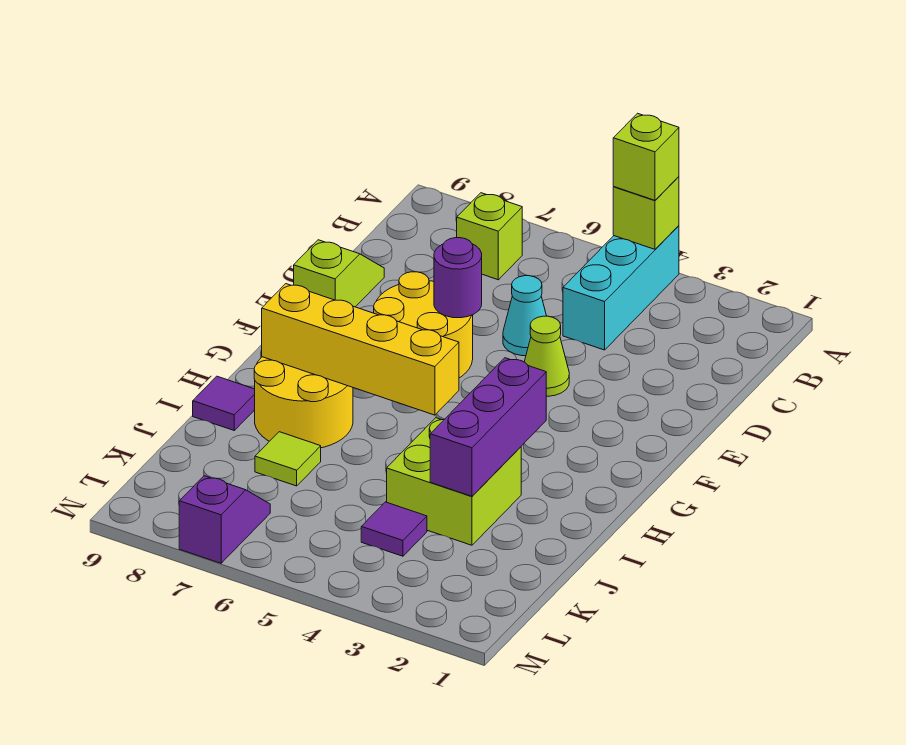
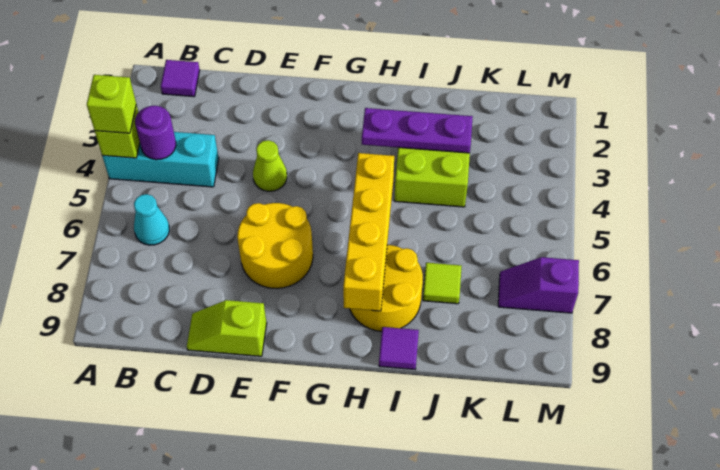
lime brick B7 level 1 -> none
cyan cone D5 level 1 -> cyan cone B6 level 1
purple round brick E6 level 2 -> purple round brick B4 level 2
purple brick H3:J3 level 2 -> purple plate H3:J3 level 2
purple tile K4 level 1 -> purple tile B1 level 1

